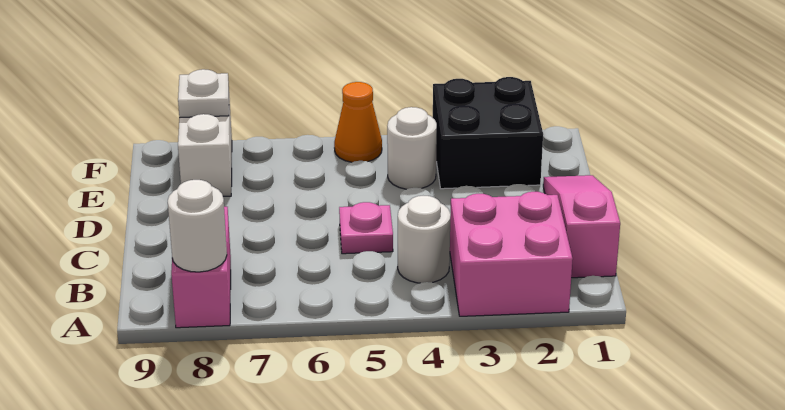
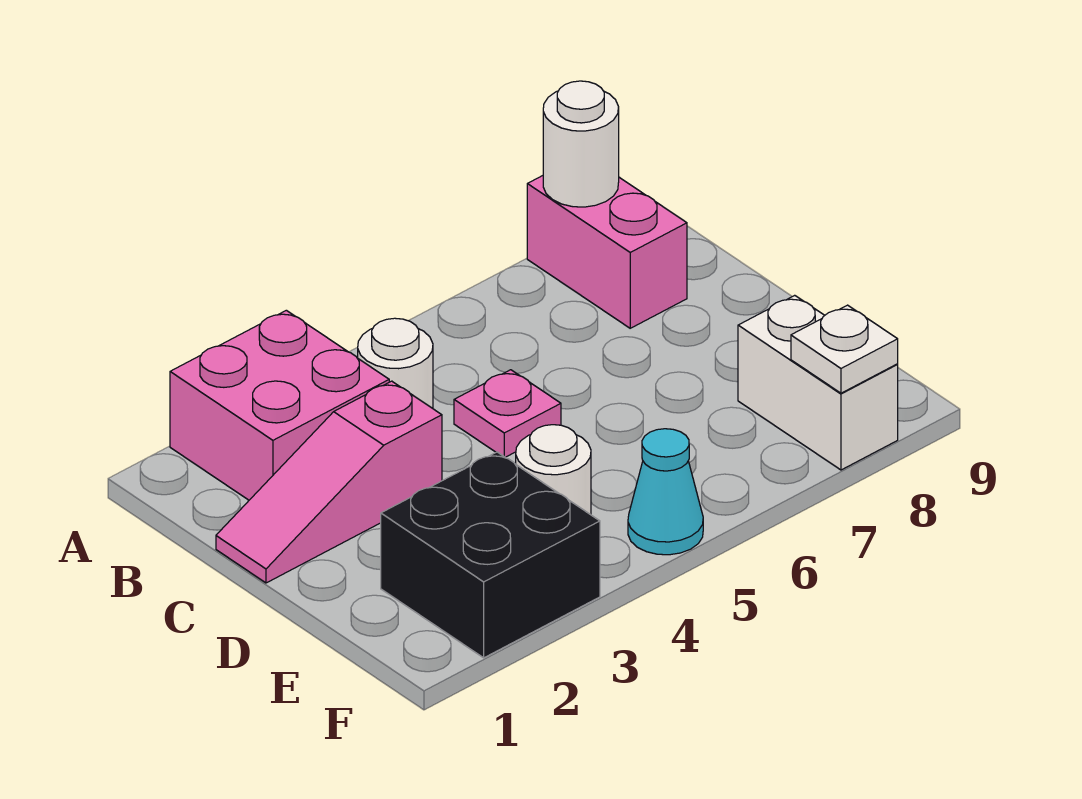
pink slope B1:D1 level 1 top B -> pink slope C1:C3 level 1 top 3
orange cone F5 level 1 -> cyan cone F5 level 1

